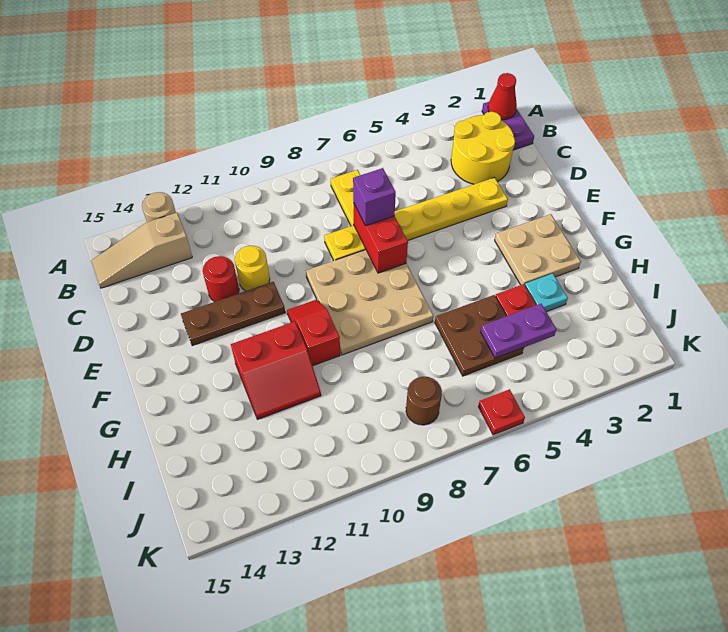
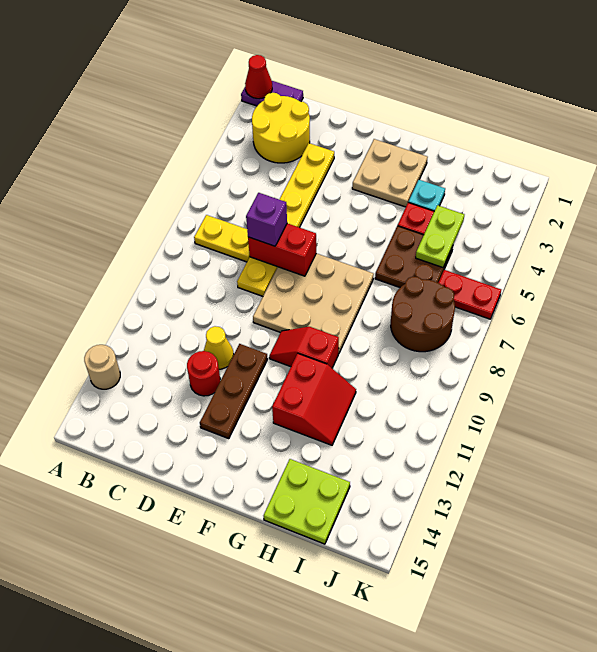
tan slope B13:B15 level 1 top 13 -> none
yellow round brick D11 level 1 -> yellow cone D11 level 1
none -> lime plate H14:I15 level 1
purple plate I4:I5 level 2 -> lime plate I4:I5 level 2
brown round brick J8 level 1 -> brown round brick I7:J8 level 1
red plate K6 level 1 -> red plate J6:K6 level 1

